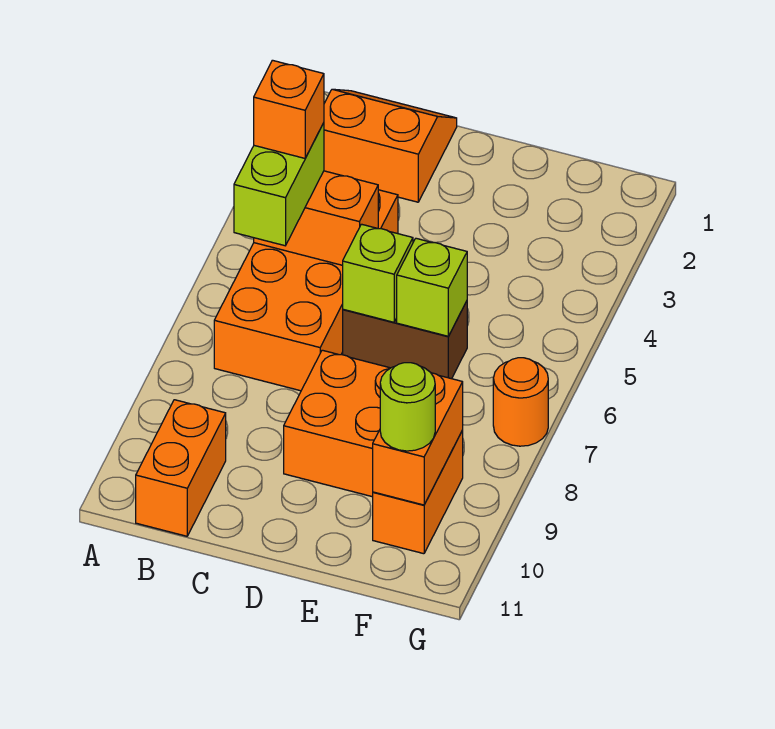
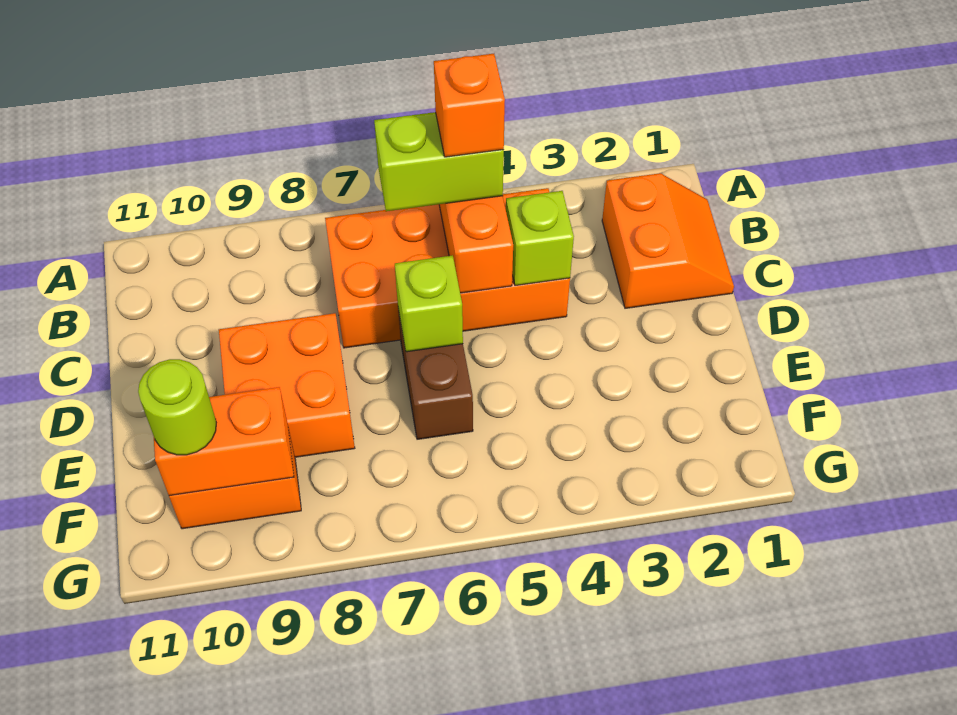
orange brick B10:B11 level 1 -> none
lime brick E6 level 2 -> lime brick C4 level 2
orange round brick G7 level 1 -> none

